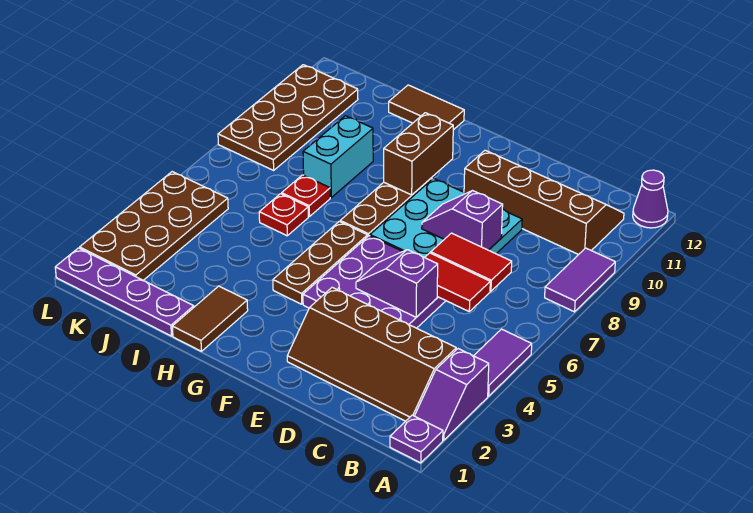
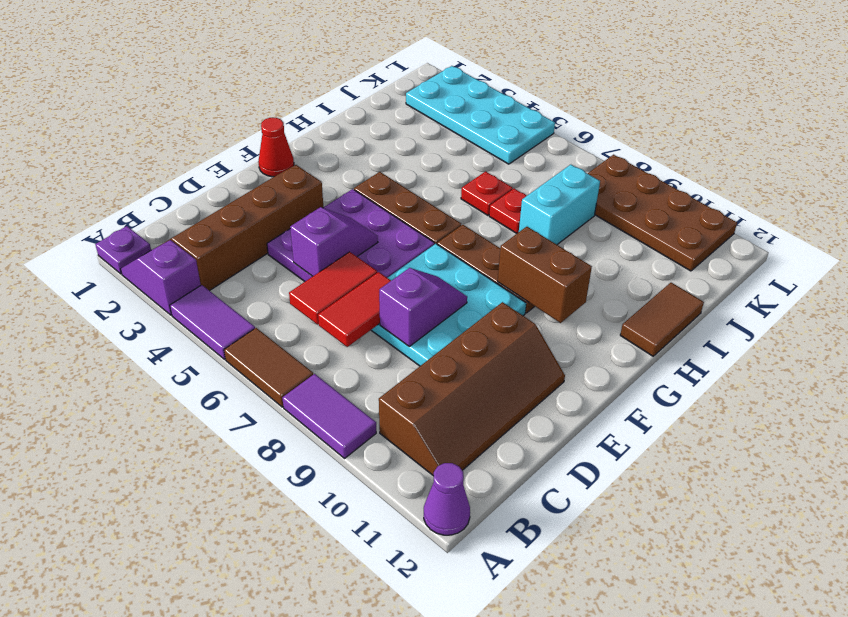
none -> red cone F1 level 1
brown tile H1:H2 level 1 -> brown tile A6:A7 level 1
purple plate I1:L1 level 1 -> none
cyan brick I8:I9 level 1 -> cyan brick I8:J8 level 1
brown plate K2:L5 level 1 -> cyan plate K2:L5 level 1

